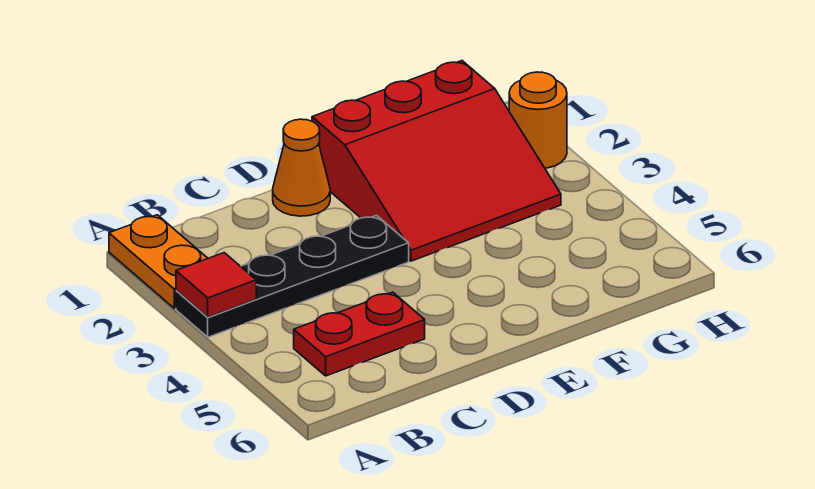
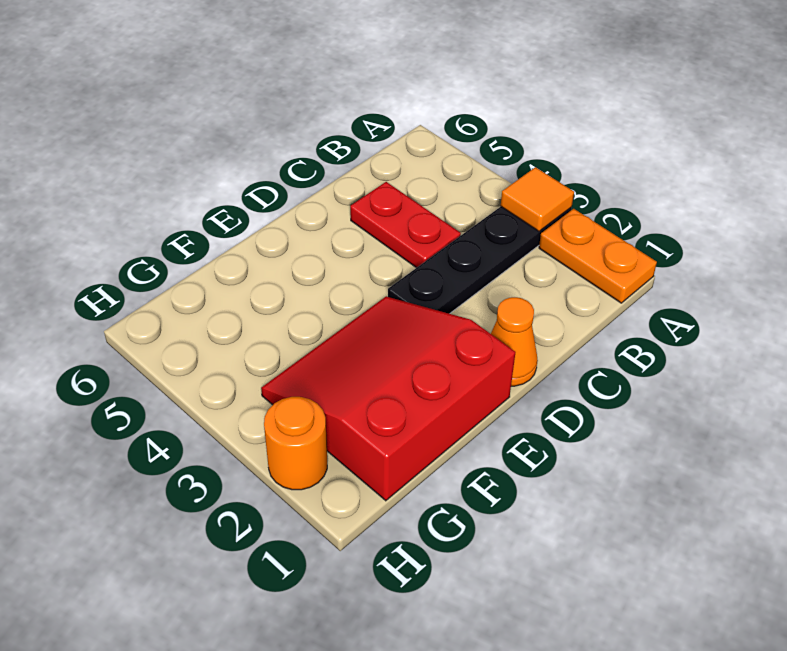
red tile A3 level 2 -> orange tile A3 level 2
red plate B5:C5 level 1 -> red plate C4:C5 level 1

